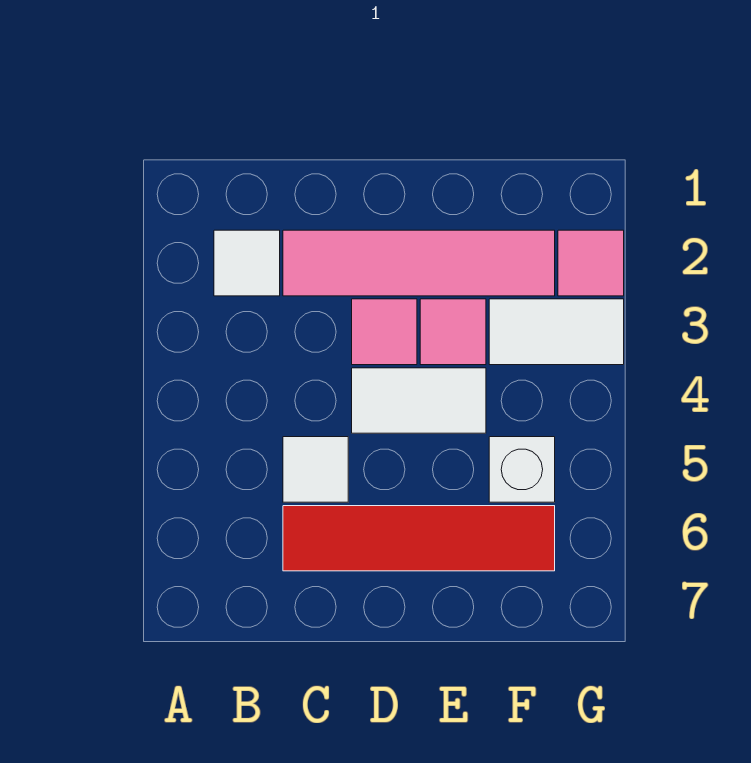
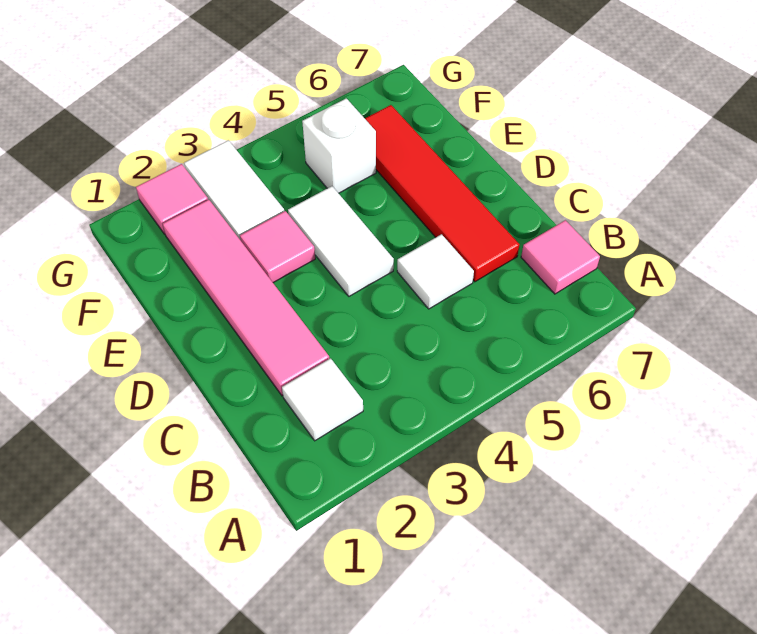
pink tile D3 level 1 -> pink tile B7 level 1

